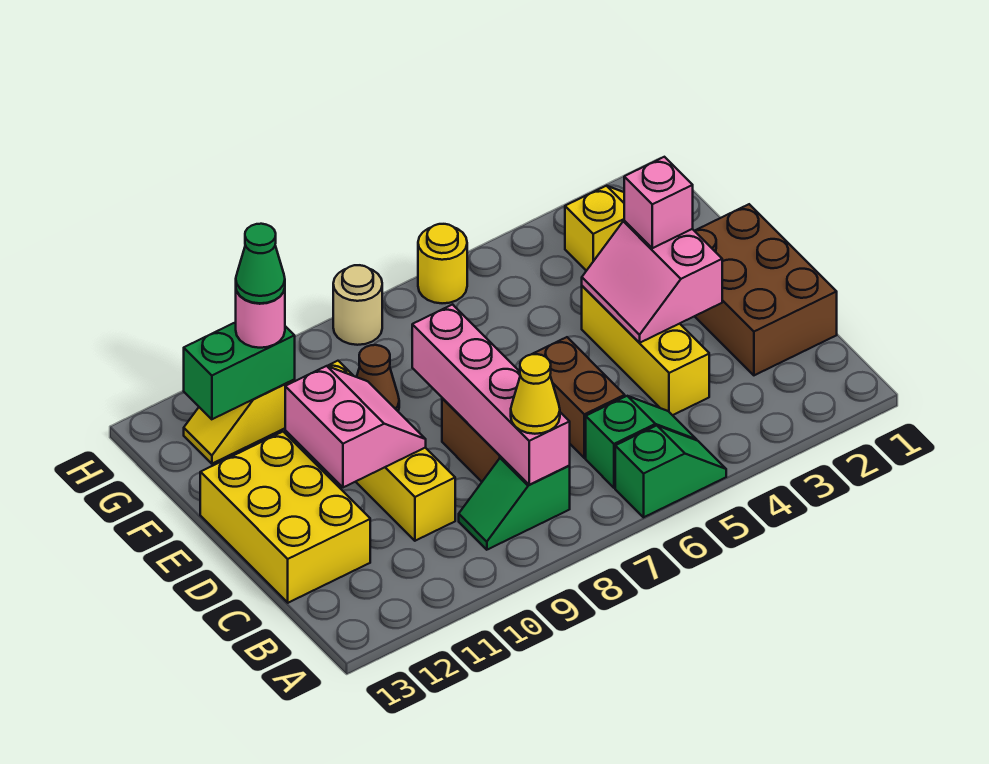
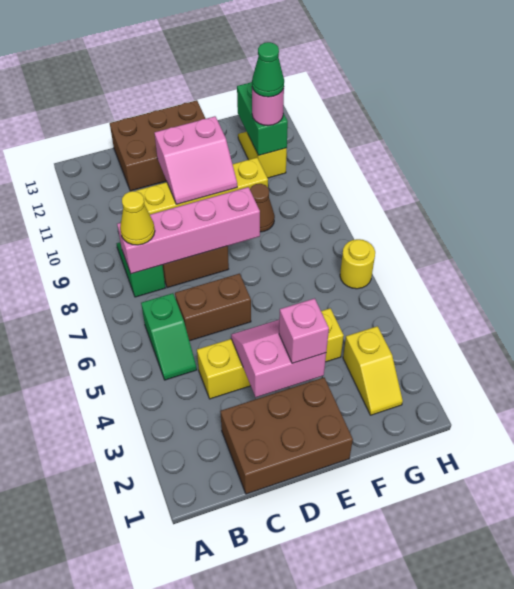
green slope A5:A6 level 1 top 6 -> none
yellow brick C4:E4 level 1 -> yellow brick C4:F4 level 1
yellow brick C12:E13 level 1 -> brown brick C12:E13 level 1
tan round brick H8 level 1 -> none

